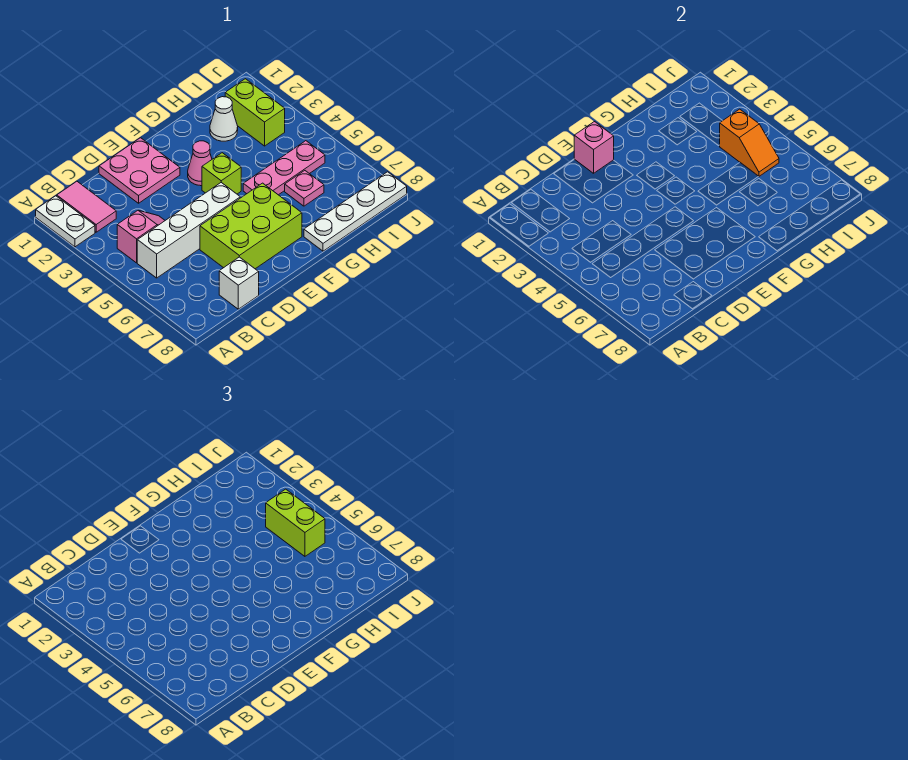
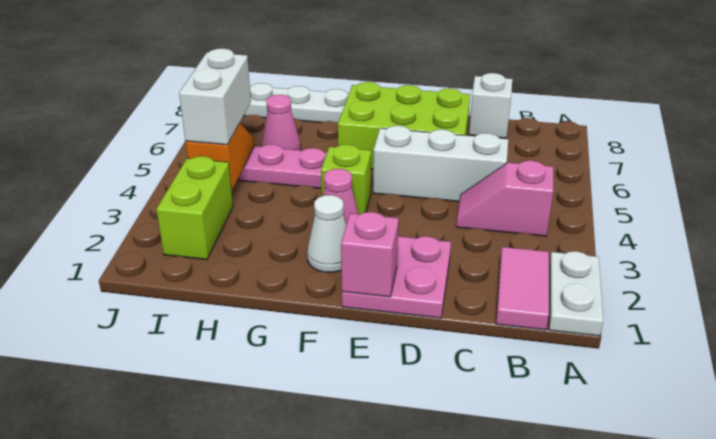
white brick B5:E5 level 1 -> white brick C5:E5 level 1
white cone H2 level 1 -> white cone F2 level 1
pink plate H6 level 1 -> pink cone H6 level 1
lime brick I4:I5 level 3 -> white brick I4:I5 level 3

